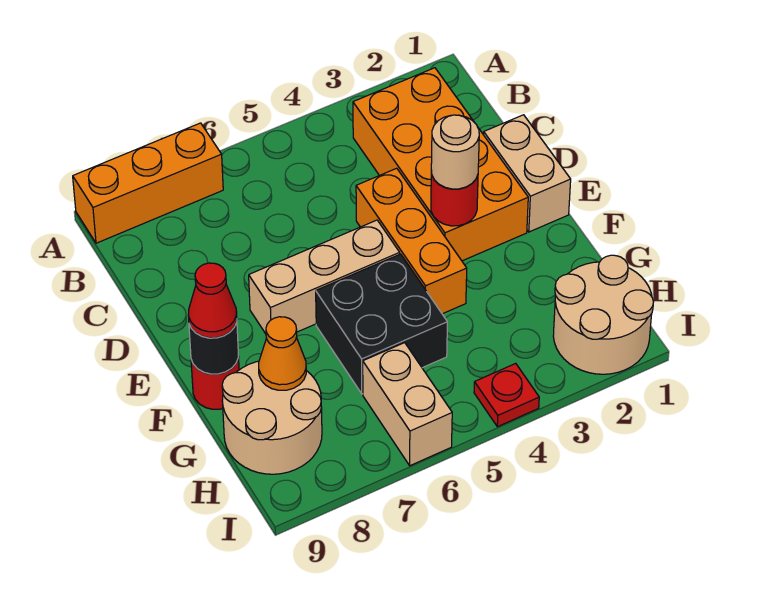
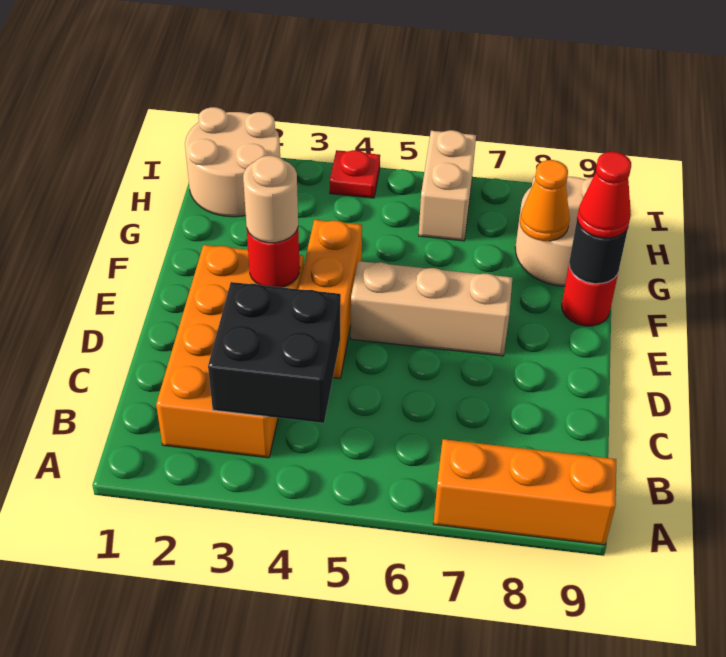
tan brick D1:E1 level 1 -> none
black brick F5:G6 level 1 -> black brick B3:C4 level 2

